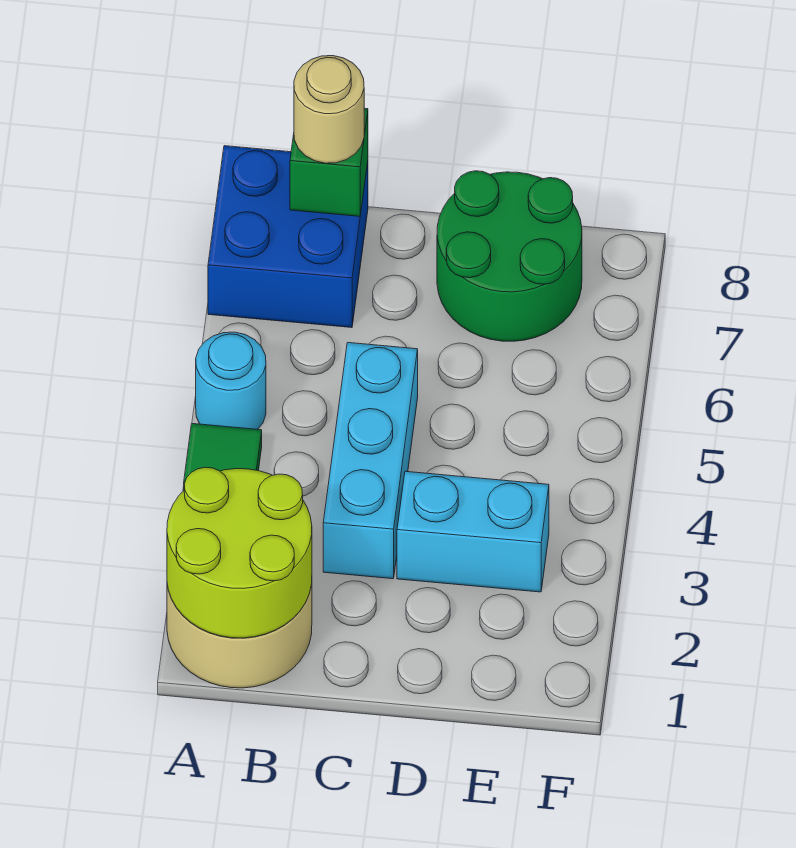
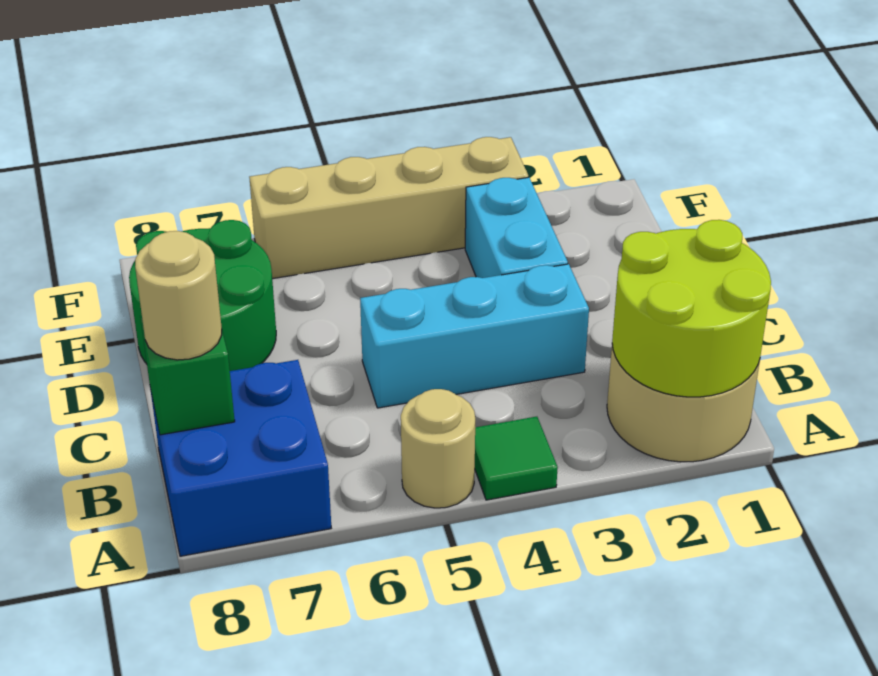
cyan round brick A5 level 1 -> tan round brick A5 level 1
none -> tan brick F3:F6 level 1

